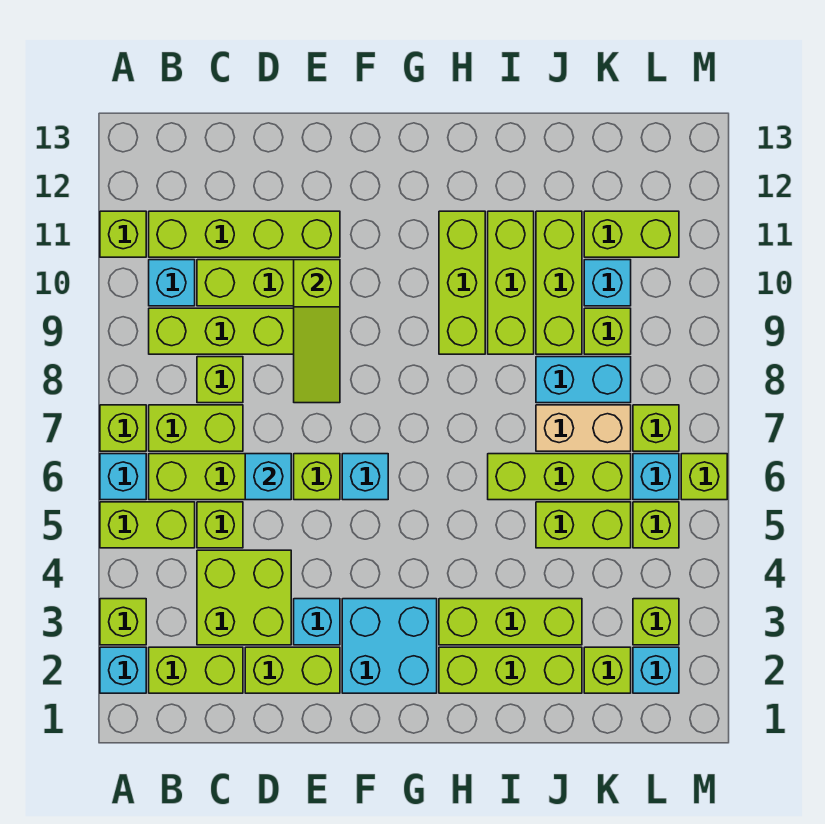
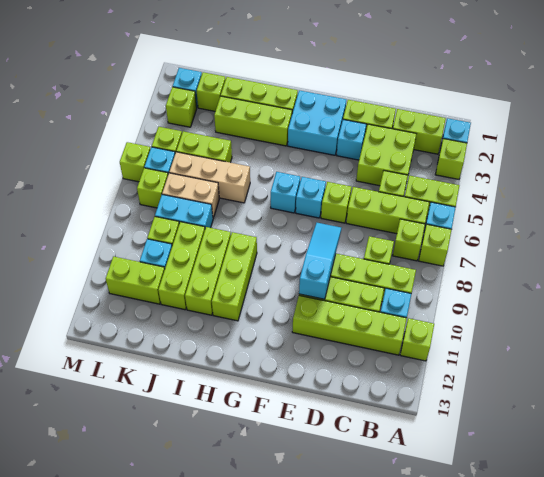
lime brick B7:C7 level 1 -> lime brick B7 level 1
cyan brick D6 level 2 -> cyan brick G6 level 1
lime slope E8:E10 level 2 top 10 -> cyan slope E8:E10 level 2 top 10
lime brick I6:K6 level 1 -> tan brick I6:K6 level 1

